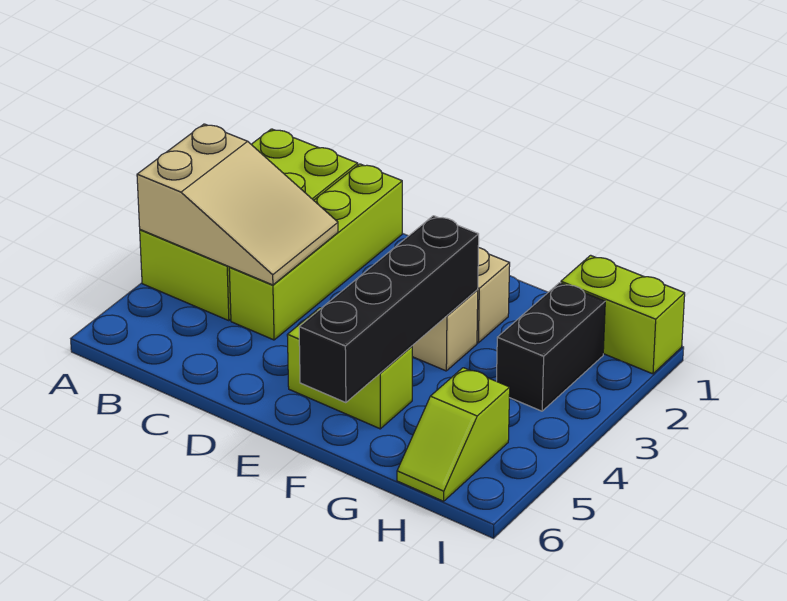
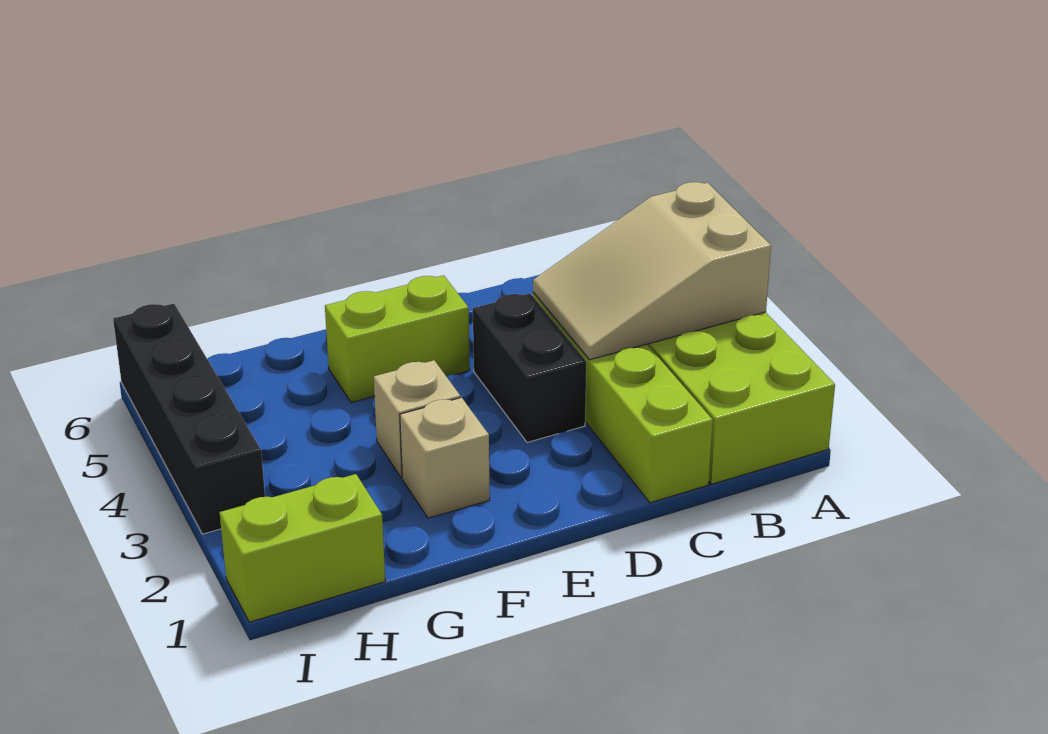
black brick F3:F6 level 2 -> black brick I3:I6 level 1
black brick H2:H3 level 1 -> black brick D3:D4 level 1
lime slope H5:H6 level 1 top 5 -> none

